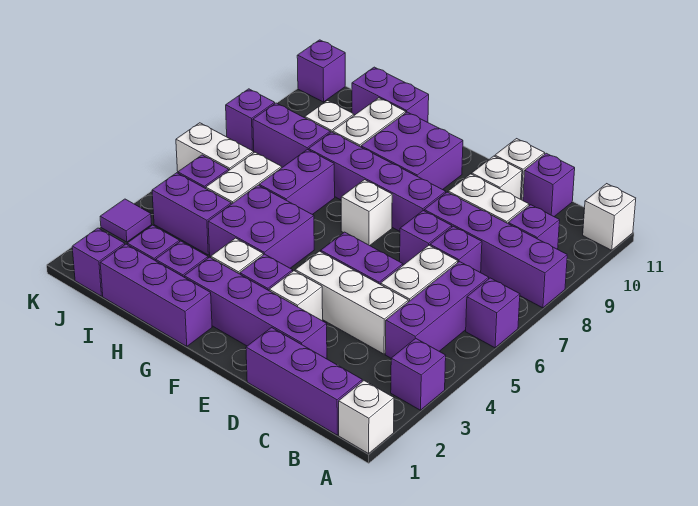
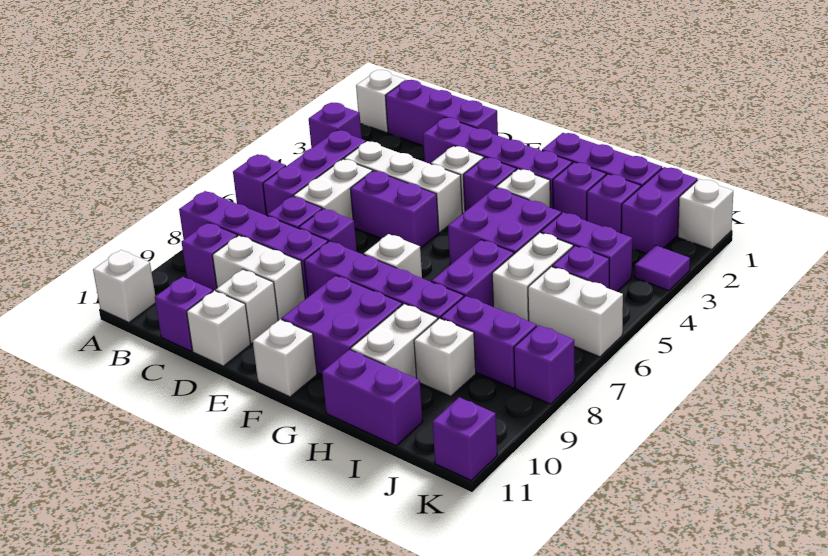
none -> white brick F11 level 1
purple brick J1 level 1 -> purple brick J1:J2 level 1
none -> white brick K1 level 1

